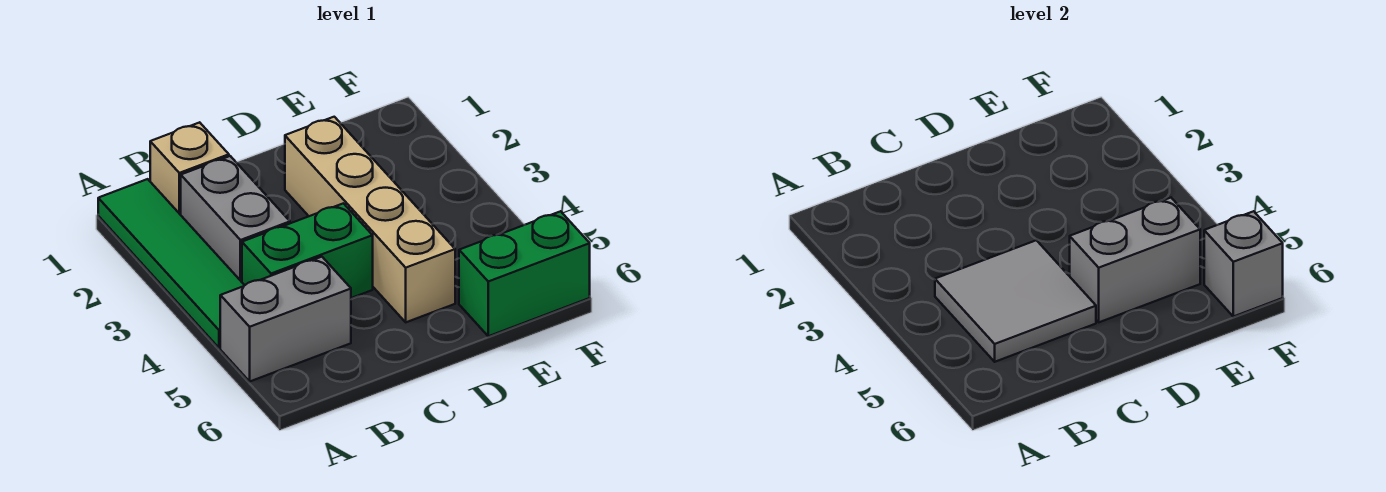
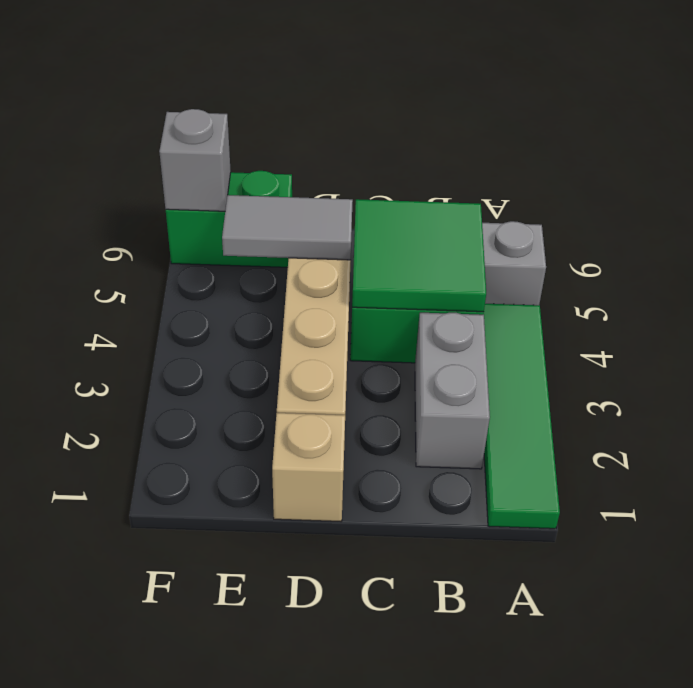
tan brick B1 level 1 -> tan brick D1 level 1
grey tile B4:C5 level 2 -> green tile B4:C5 level 2
grey brick D5:E5 level 2 -> grey tile D5:E5 level 2

